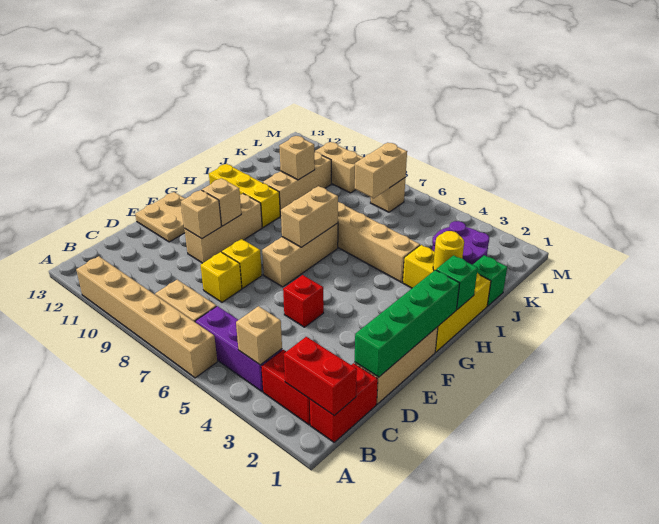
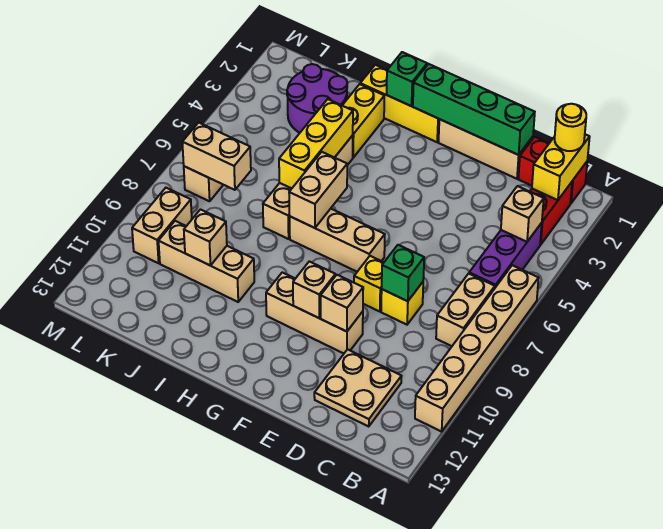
red brick B1:B2 level 2 -> yellow brick B1:B2 level 2
red brick E5 level 1 -> none
tan plate E12:F13 level 1 -> tan plate C11:D12 level 1
tan brick G7:H7 level 2 -> tan brick H6:H7 level 2
yellow brick H10:H12 level 1 -> yellow brick I4:I6 level 2
yellow round brick I2 level 2 -> yellow round brick B1 level 3
green brick J1 level 1 -> green brick D8 level 2

